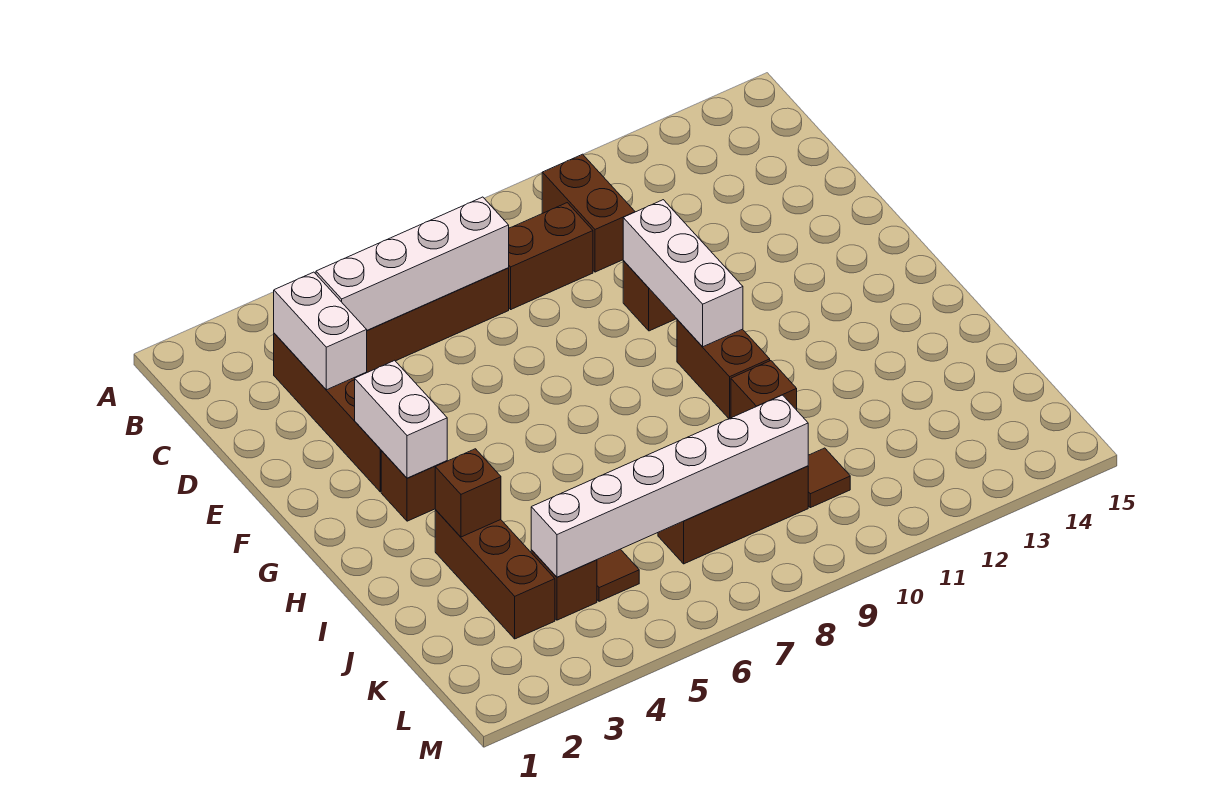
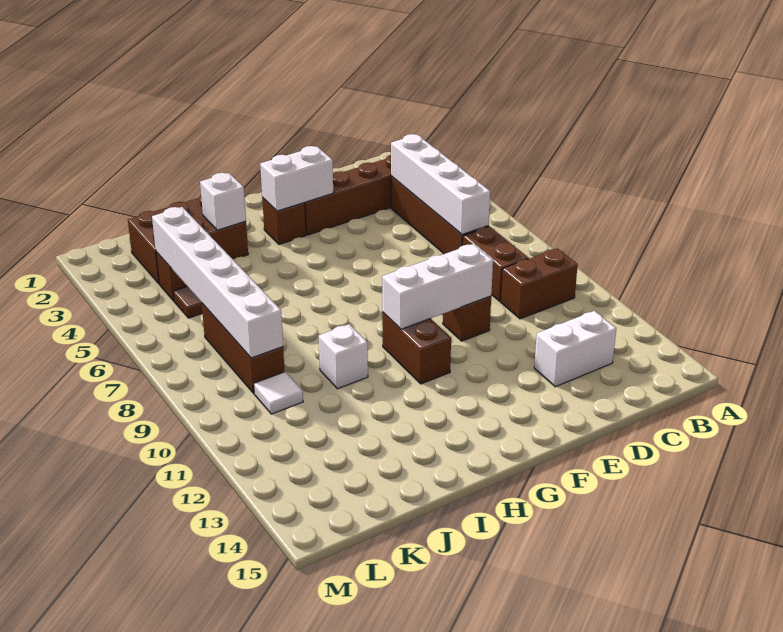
white brick C3:D3 level 2 -> white brick C13:D13 level 1
brown brick G10:H10 level 1 -> brown brick G10:G11 level 1
brown brick I3:K3 level 1 -> brown brick I2:K3 level 1
brown brick I3 level 2 -> white brick I3 level 2
brown brick I10 level 1 -> white brick I10 level 1
brown tile K10 level 1 -> white tile K10 level 1

